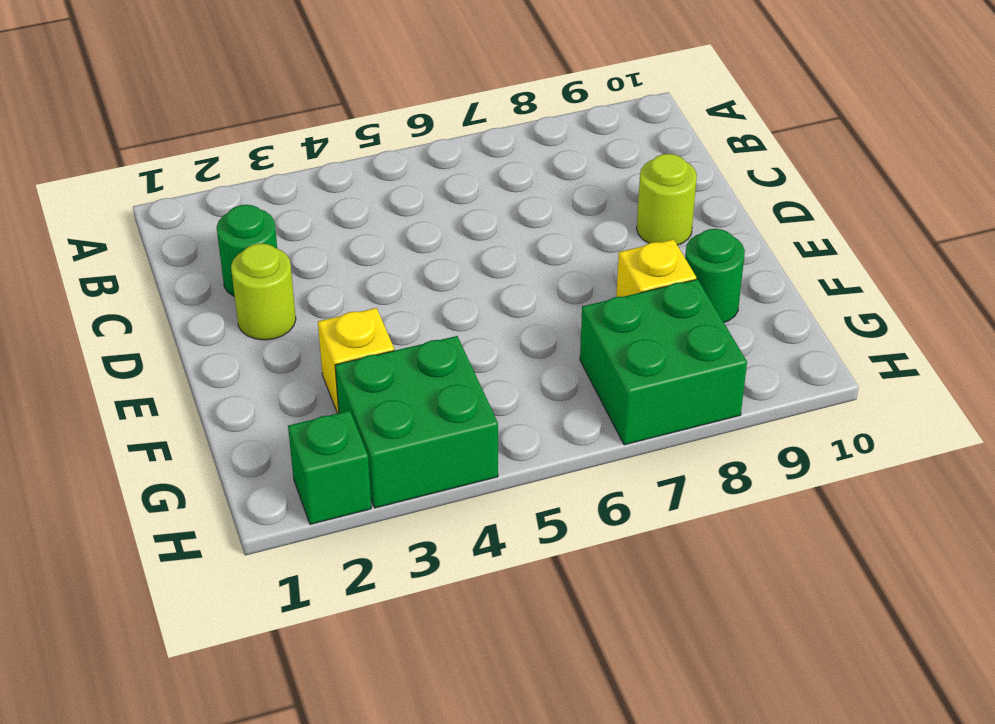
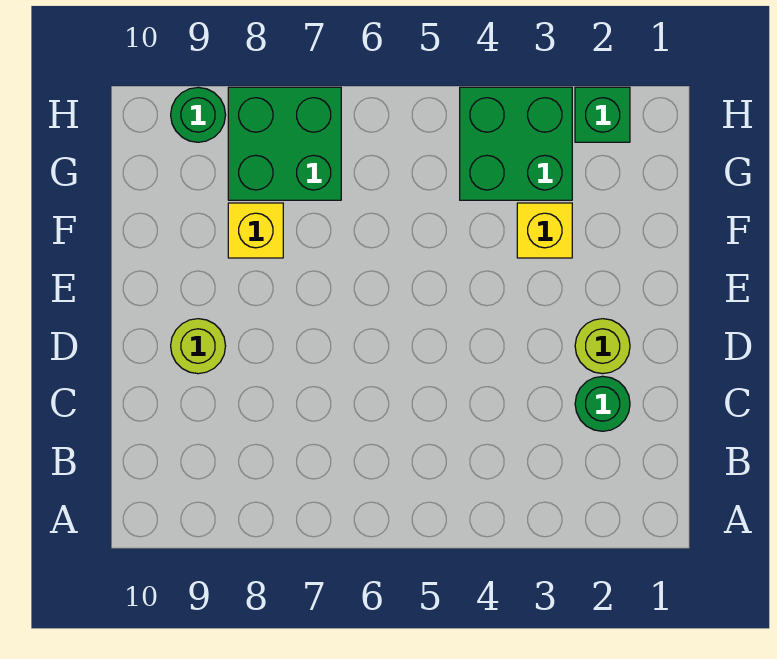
green round brick F9 level 1 -> green round brick H9 level 1

